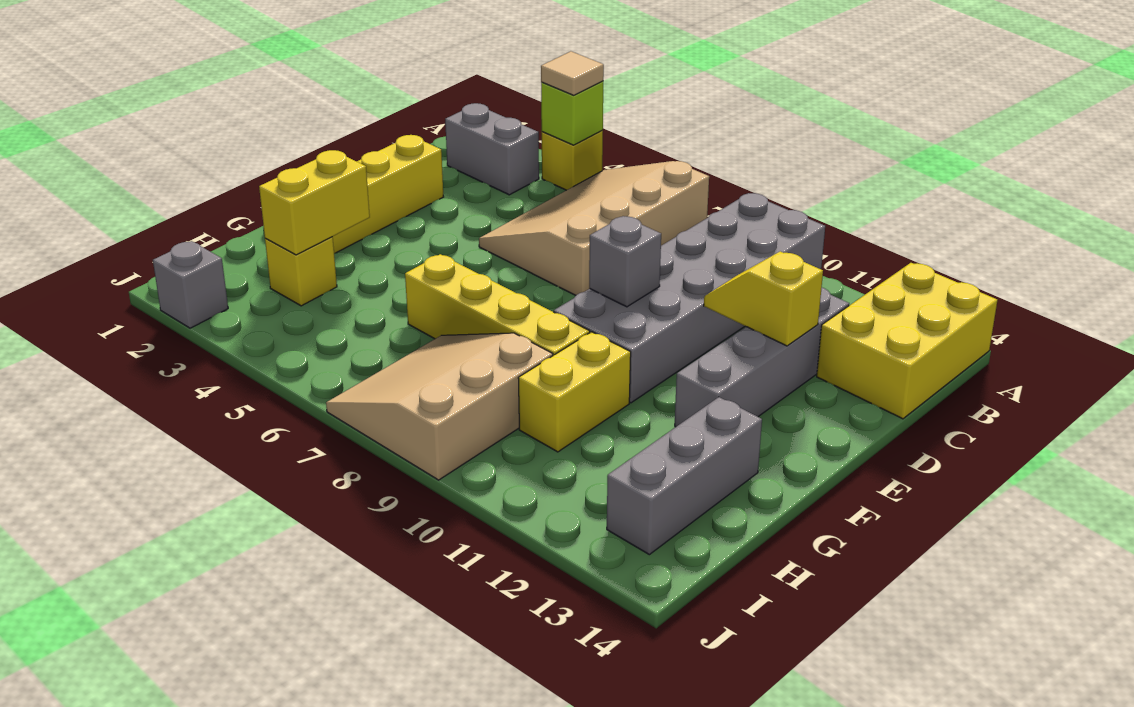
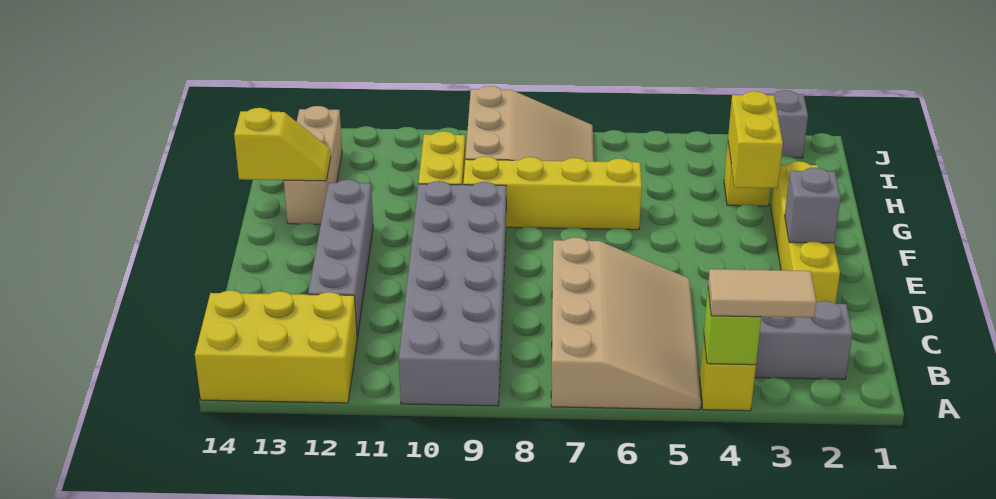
tan tile A4 level 3 -> tan tile A3:A4 level 3
yellow brick A13:C14 level 1 -> yellow brick A12:B14 level 1
yellow slope D11:D12 level 2 top 12 -> yellow slope G13:G14 level 2 top 14
grey brick E9 level 2 -> grey brick E2 level 2
grey brick G13:I13 level 1 -> tan brick G13:I13 level 1

